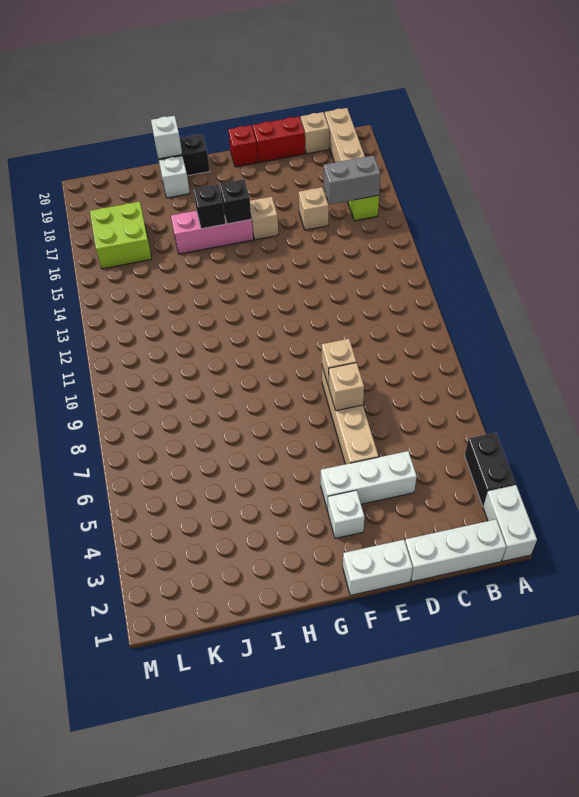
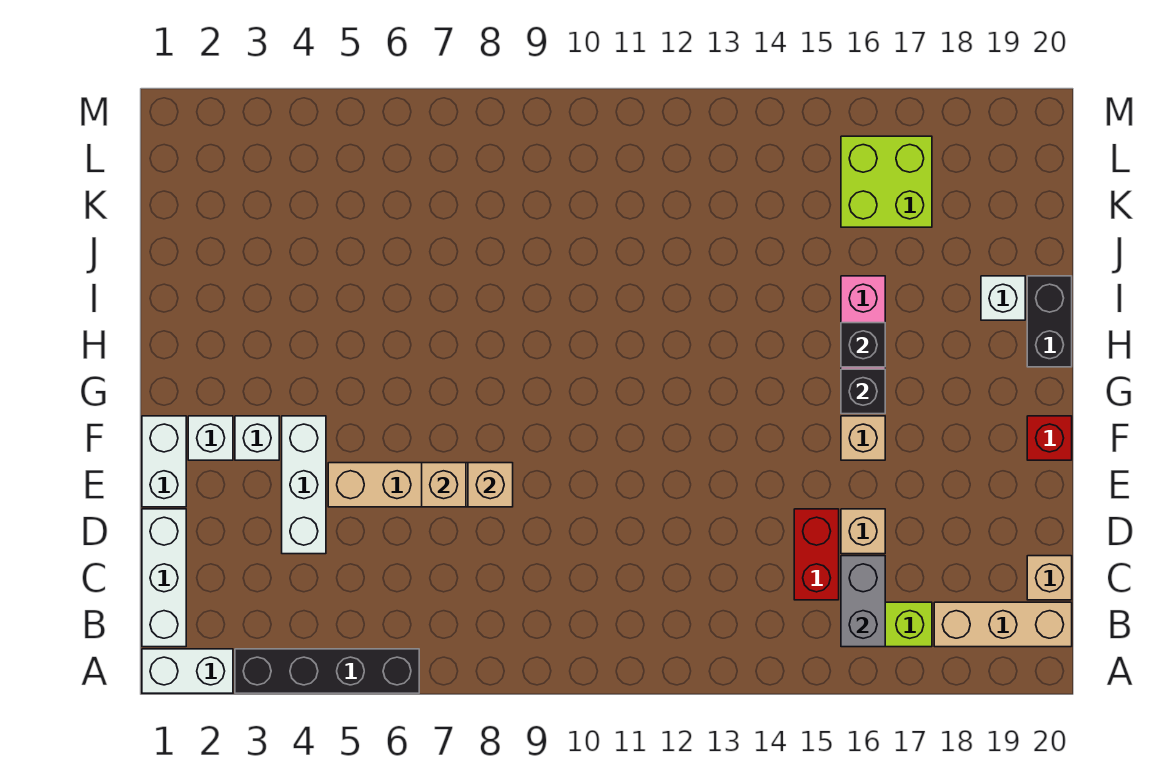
black brick A3:A4 level 1 -> black brick A3:A6 level 1
red brick D20:E20 level 1 -> red brick C15:D15 level 1
white brick I20 level 2 -> white brick F2 level 1

